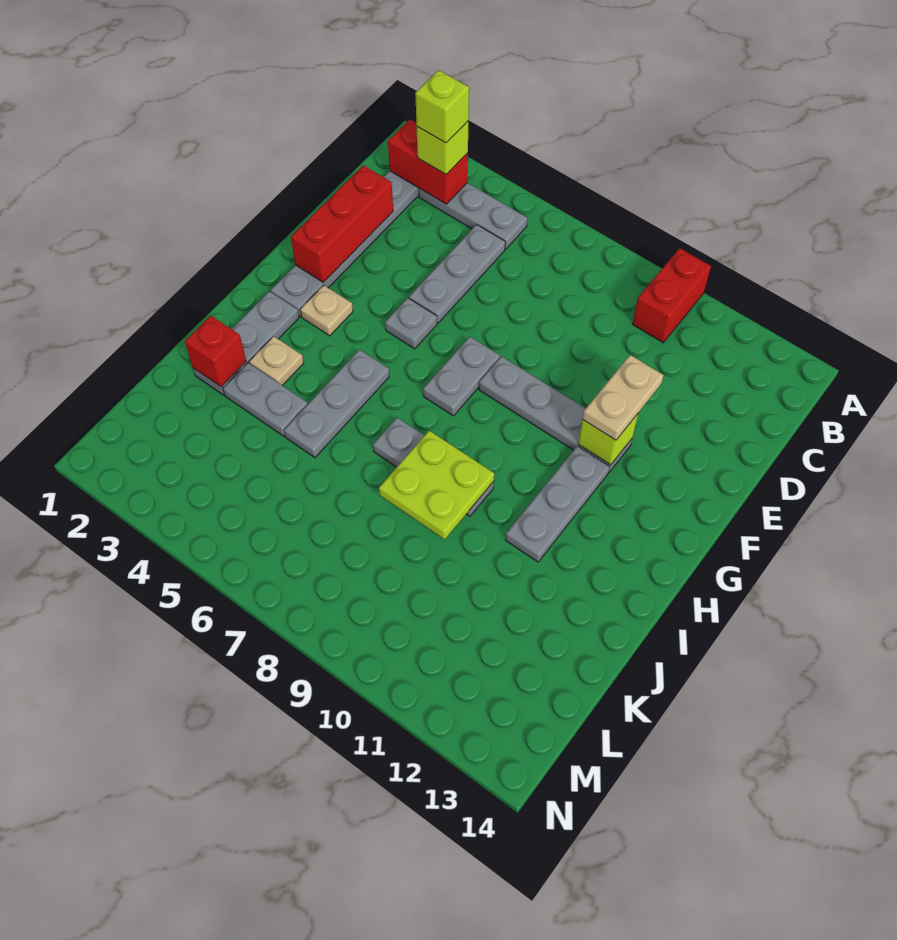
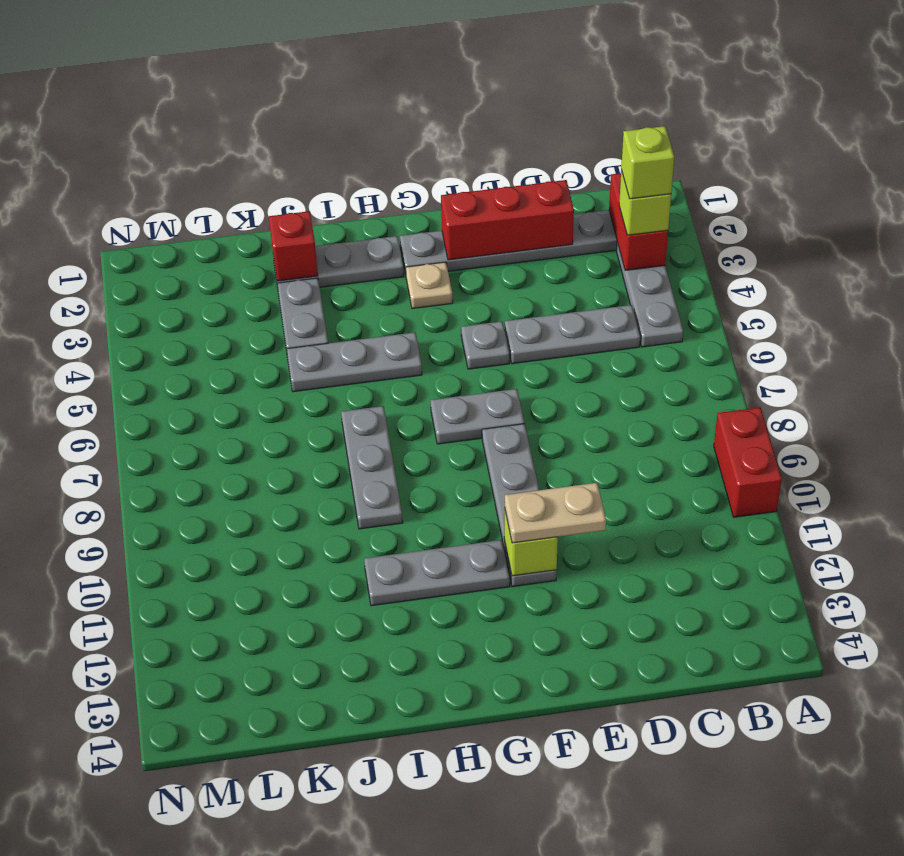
red brick A10:B10 level 1 -> red brick A9:A10 level 1
tan plate I3 level 1 -> none
lime plate I8:J9 level 2 -> none

